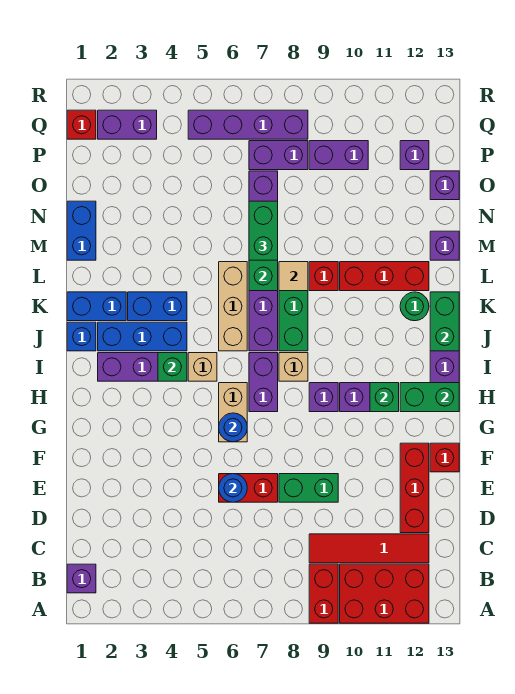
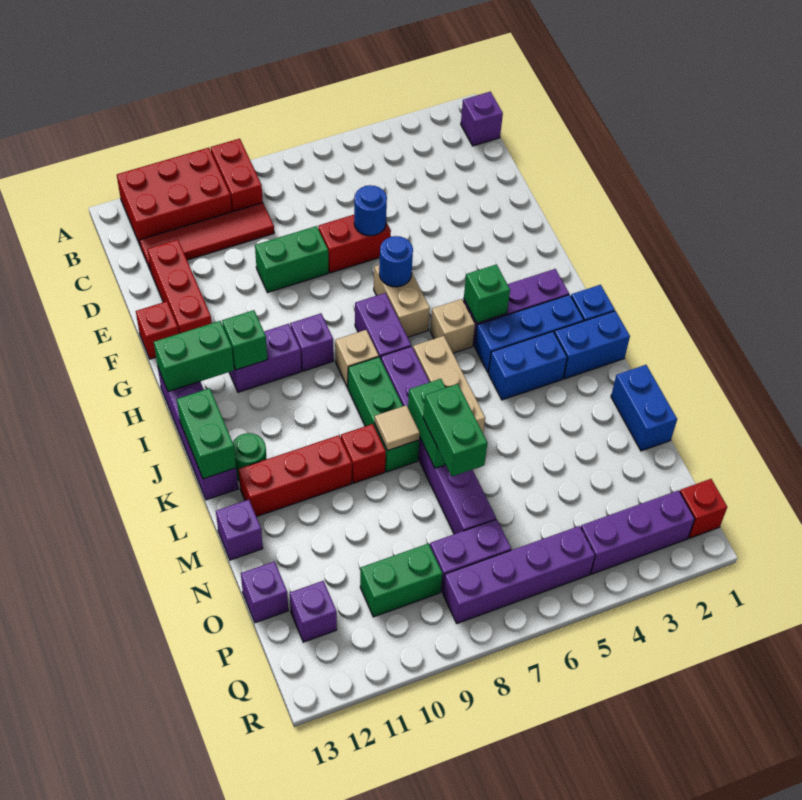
purple brick P9:P10 level 1 -> green brick P9:P10 level 1
purple brick Q2:Q3 level 1 -> purple brick Q2:Q4 level 1

